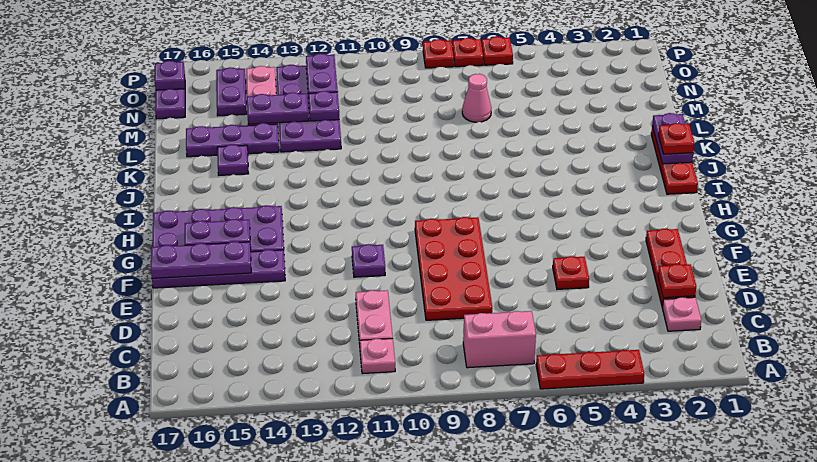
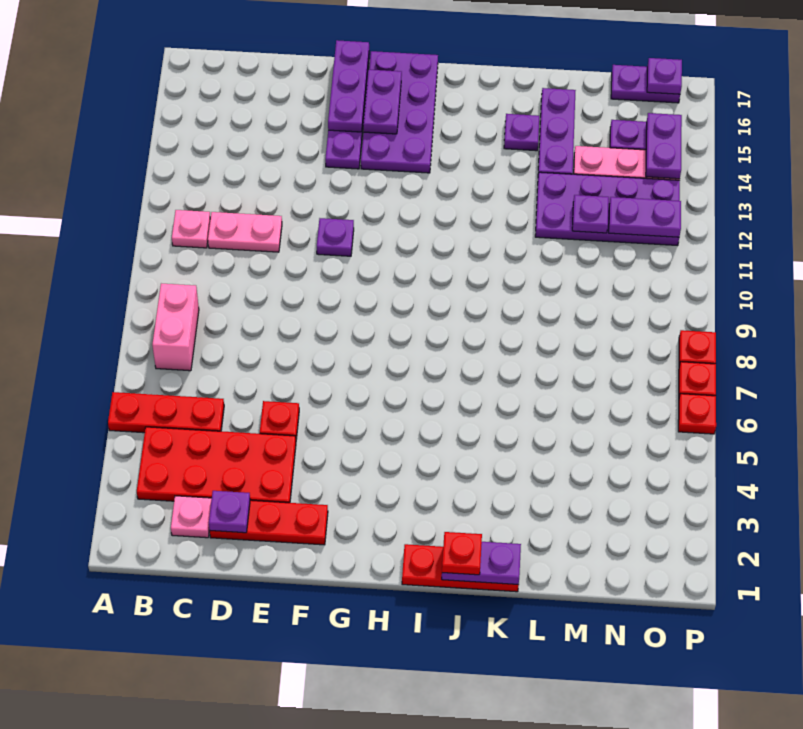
red plate A4:A6 level 1 -> red plate A5:C5 level 1
red plate D2 level 2 -> purple plate D2 level 2
red plate D8:G9 level 1 -> red plate B3:E4 level 1
pink cone M7 level 1 -> none
purple plate M13:M14 level 2 -> purple plate O14:O15 level 2

